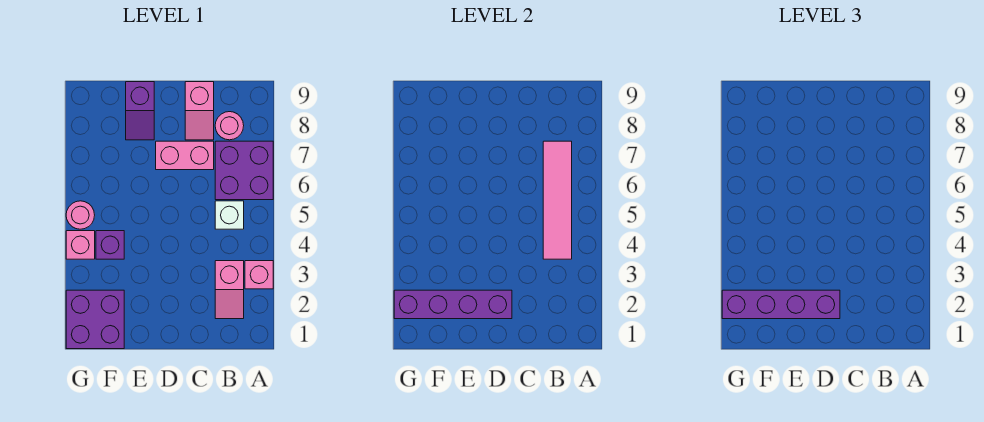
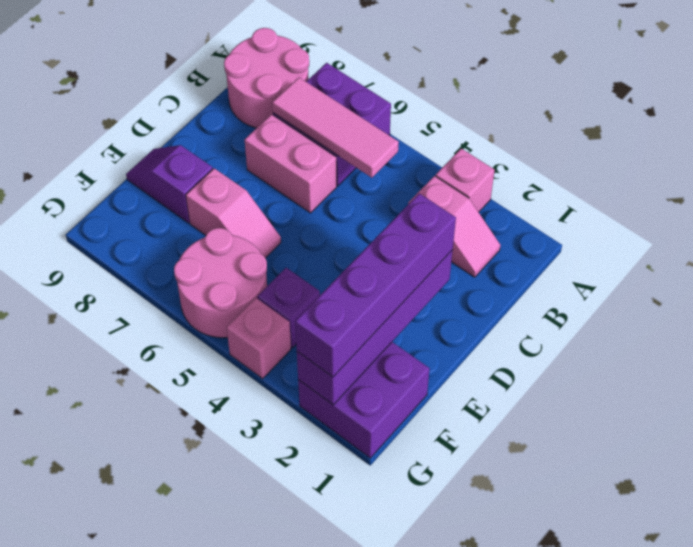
pink tile B4:B7 level 2 -> pink tile B5:B7 level 2
white brick B5 level 1 -> none
pink round brick B8 level 1 -> pink round brick A8:B9 level 1
pink brick C7:D7 level 1 -> pink brick C6:C7 level 1
pink slope C8:C9 level 1 top 9 -> pink slope E6:E7 level 1 top 7
purple slope E8:E9 level 1 top 9 -> purple slope E8:E9 level 1 top 8
pink round brick G5 level 1 -> pink round brick F5:G6 level 1

